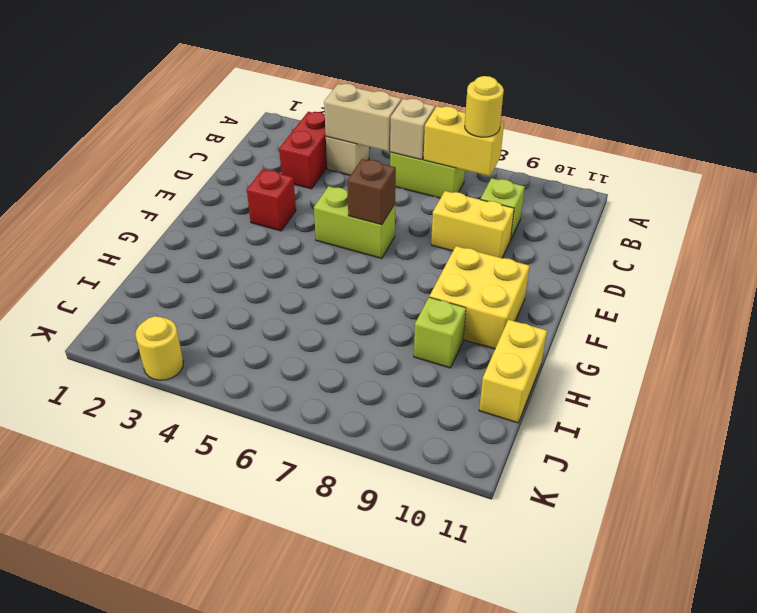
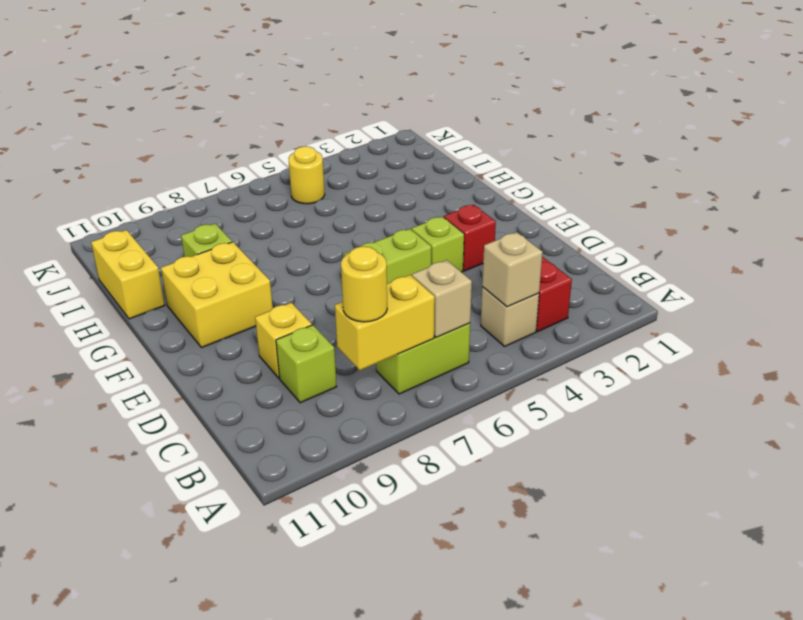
tan brick B4:B5 level 2 -> tan brick B4 level 2
yellow brick D8:D9 level 1 -> yellow brick D9 level 1
none -> lime brick E4 level 1
brown brick E6 level 2 -> none
yellow round brick K3 level 1 -> yellow round brick J5 level 1

